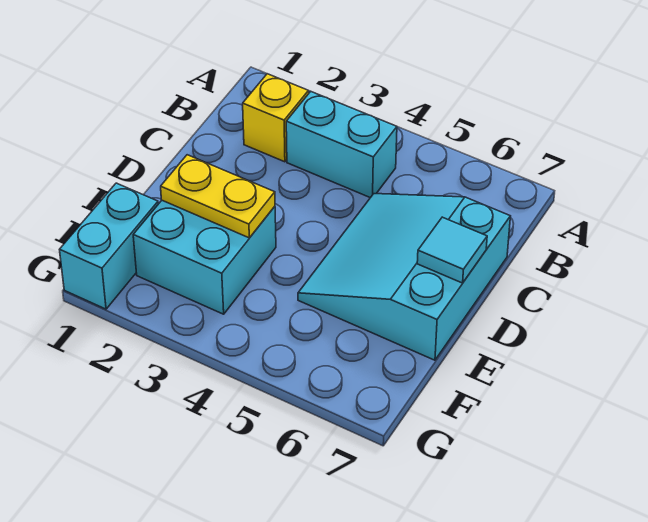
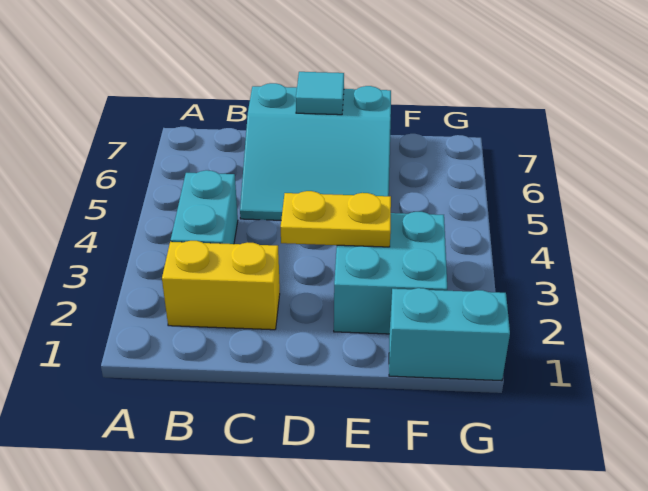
yellow brick B2 level 1 -> yellow brick B2:C2 level 1
yellow plate E2:E3 level 2 -> yellow plate D3:E3 level 2

